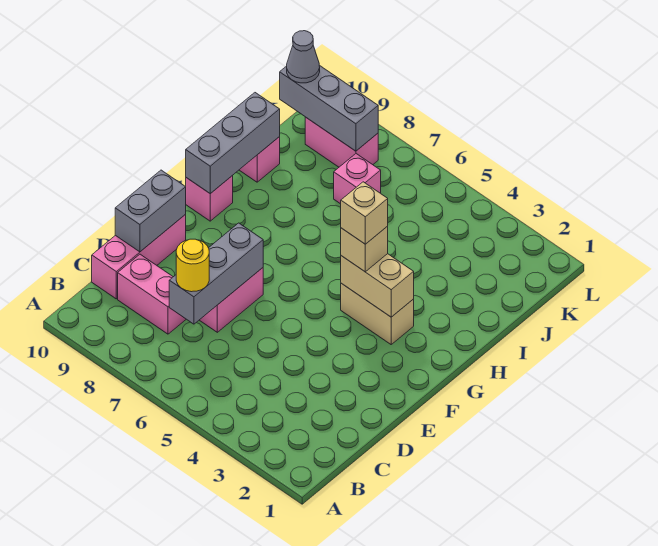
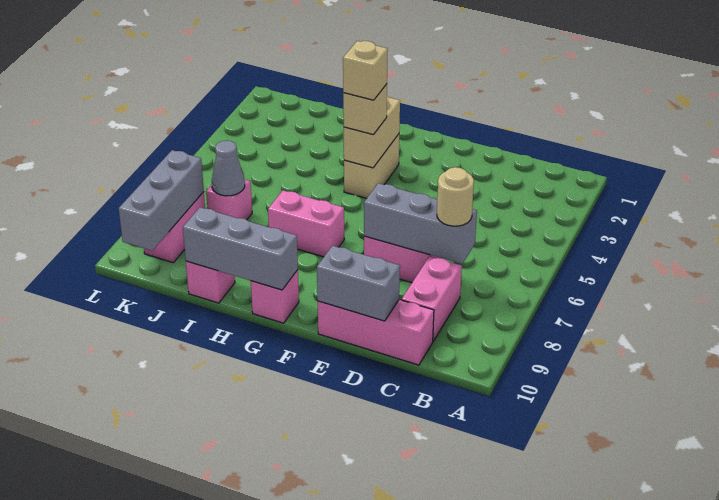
yellow round brick C7 level 3 -> tan round brick C7 level 3
none -> pink brick G7:H7 level 1
grey cone K10 level 3 -> grey cone J7 level 2

